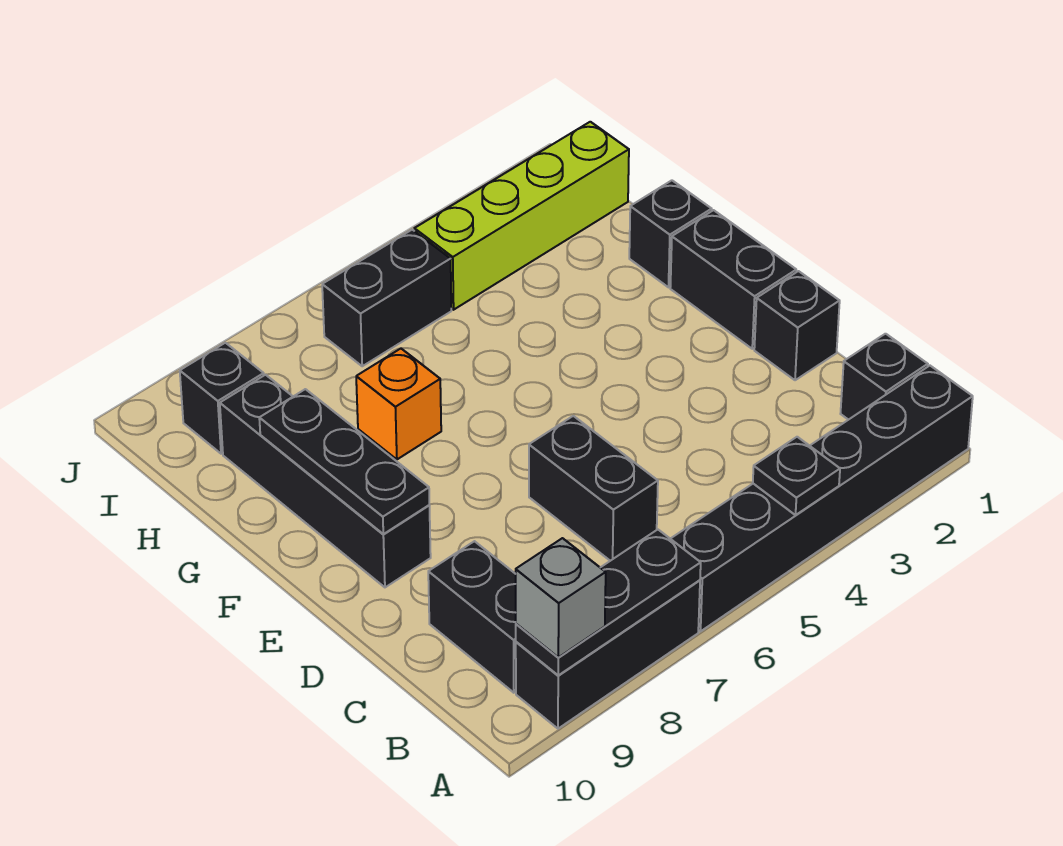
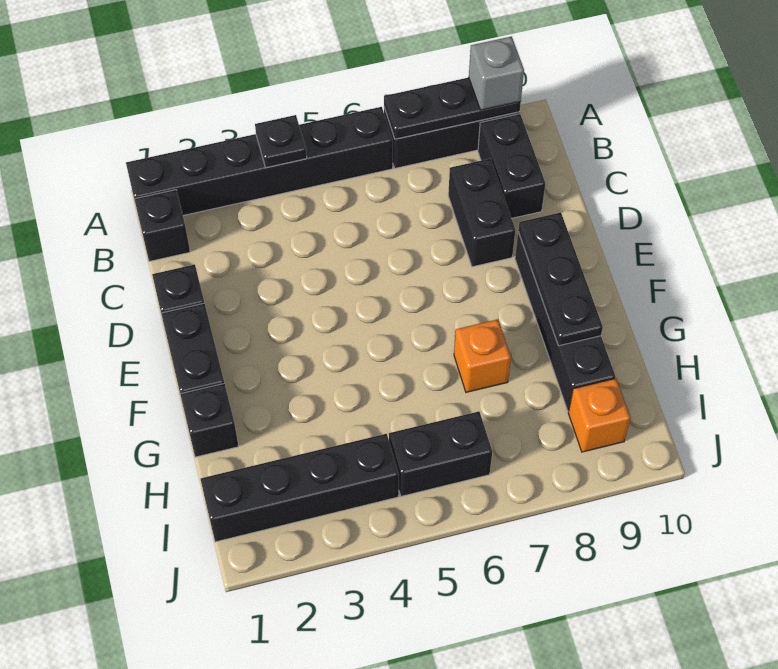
black brick C6:D6 level 1 -> black brick C8:D8 level 1
lime brick I1:I4 level 1 -> black brick I1:I4 level 1
black brick I9 level 1 -> orange brick I9 level 1

